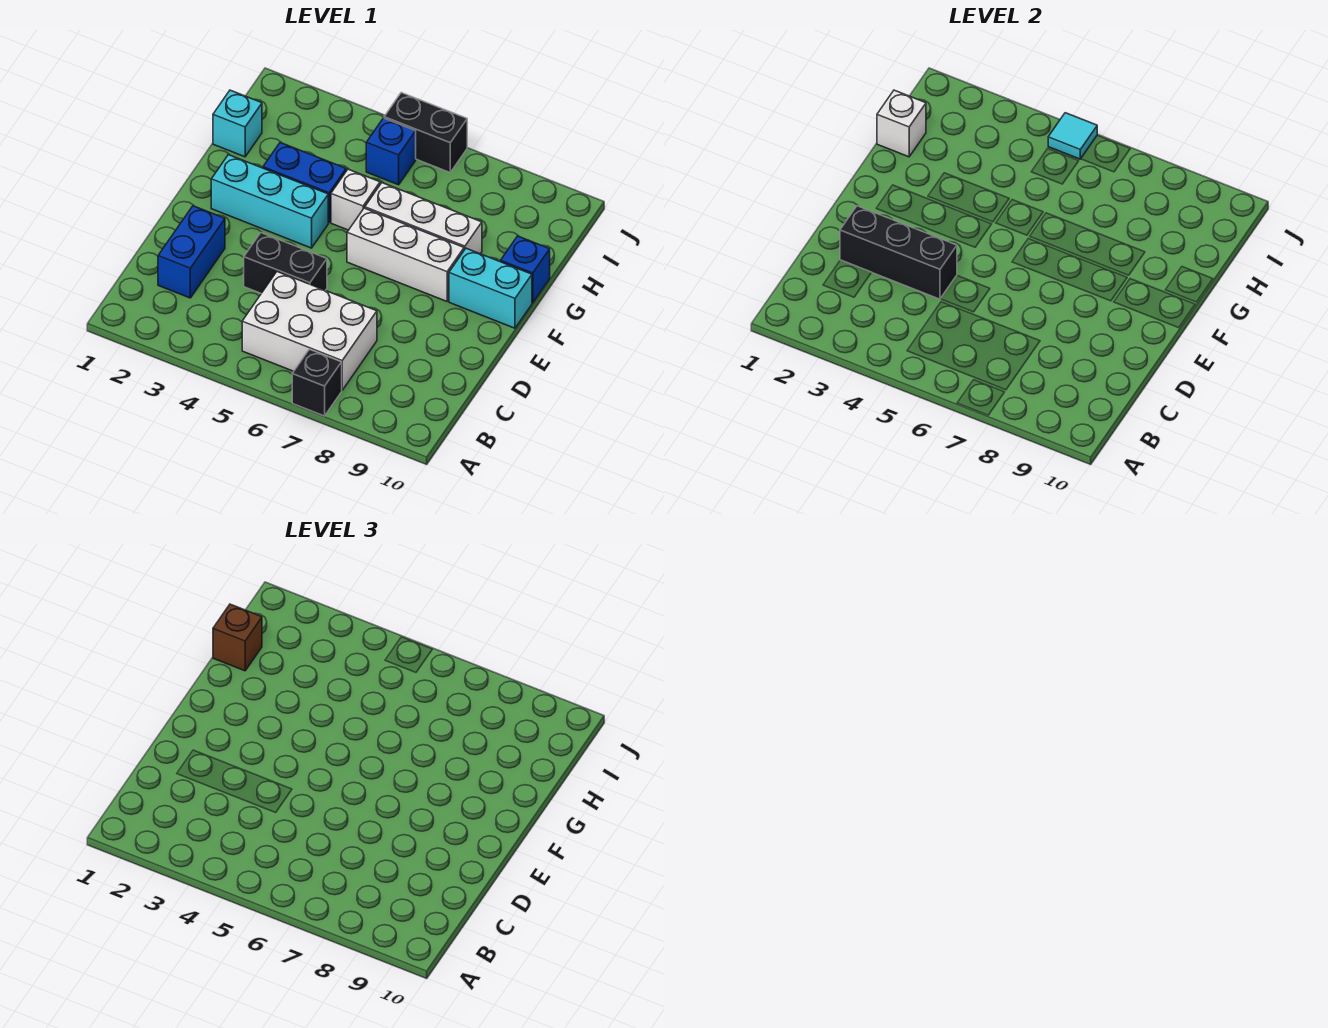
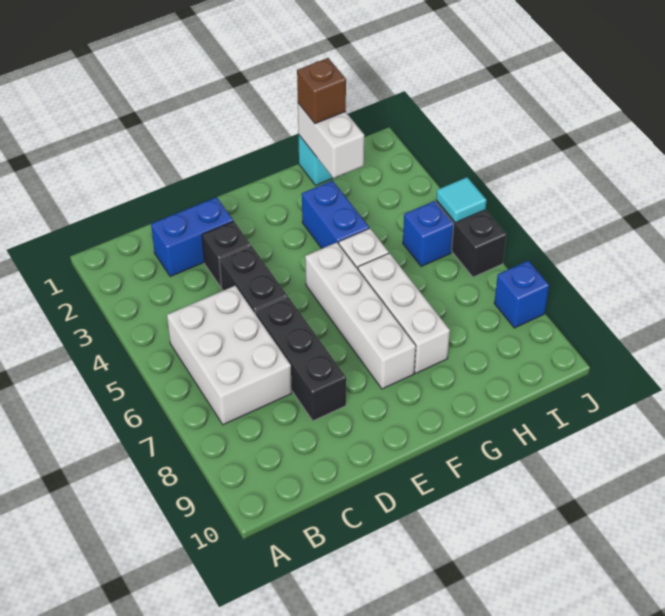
black brick A7 level 1 -> black brick D3 level 1
black brick D2:D4 level 2 -> black brick D6:D8 level 1
cyan brick F2:F4 level 1 -> none
white brick F6:F8 level 1 -> white brick F5:F8 level 1
cyan brick F9:F10 level 1 -> none
blue brick G10 level 1 -> blue brick J8 level 1
white brick H1 level 2 -> white brick H1:H2 level 2

